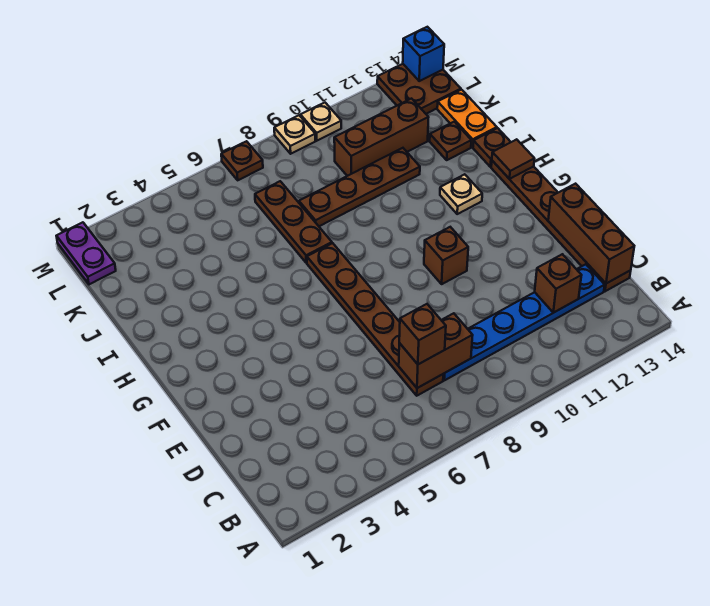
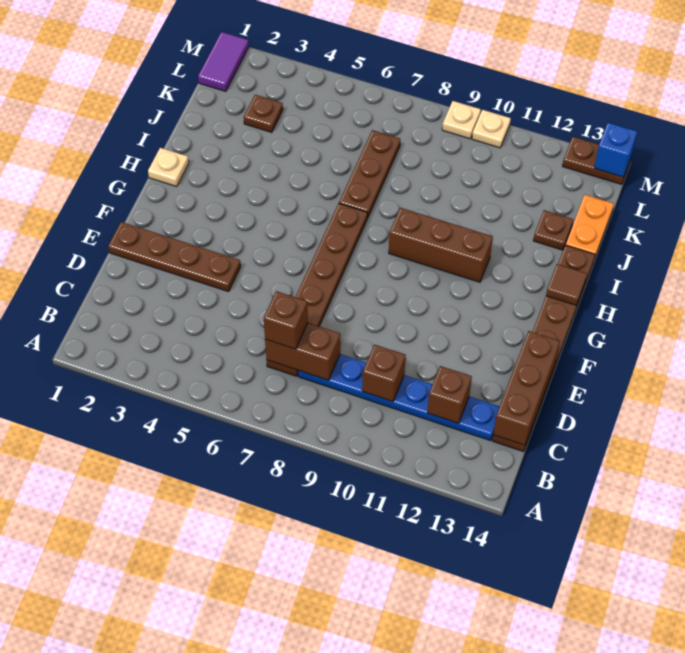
brown brick F10 level 1 -> brown brick C10 level 2
tan plate H12 level 1 -> tan plate H1 level 1
brown plate J8:J11 level 1 -> brown plate E1:E4 level 1
brown brick K10:K12 level 1 -> brown brick H9:H11 level 1
purple plate L1:M1 level 1 -> purple tile L1:M1 level 1
brown plate L13:M14 level 1 -> brown plate M13:M14 level 1
brown plate M7 level 1 -> brown plate K3 level 1

